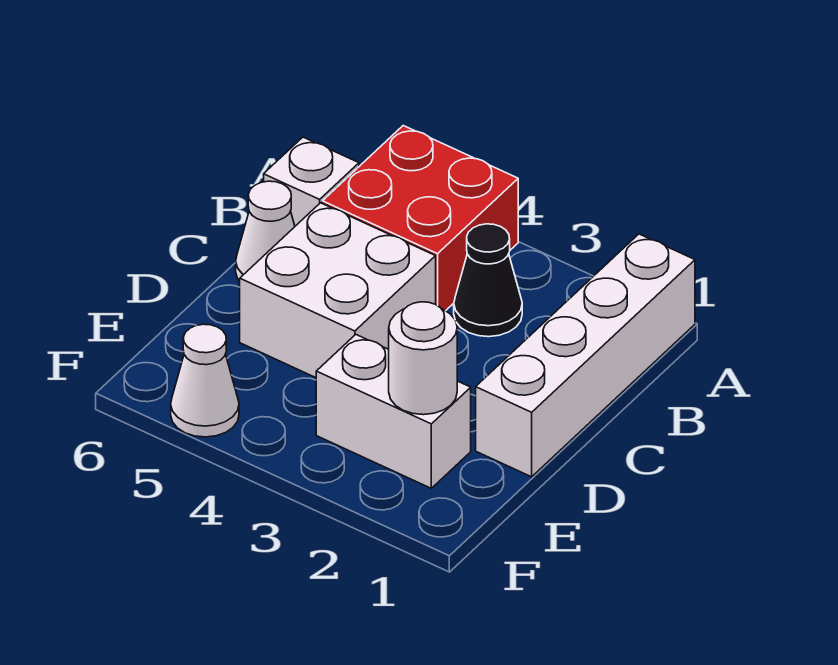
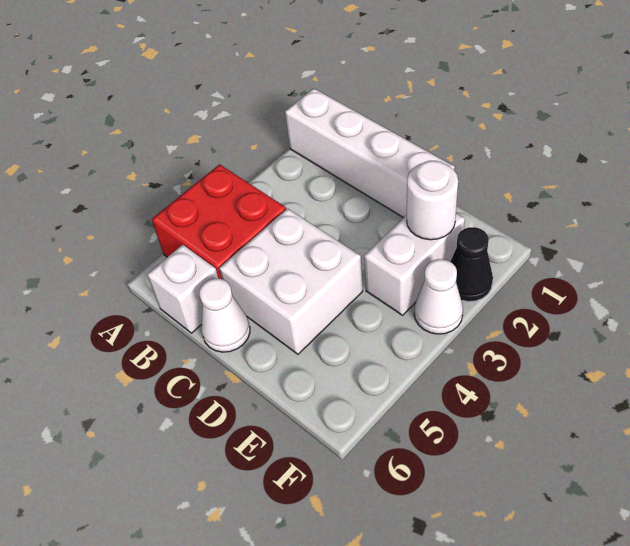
black cone B3 level 1 -> black cone F2 level 1
white cone F5 level 1 -> white cone F3 level 1

